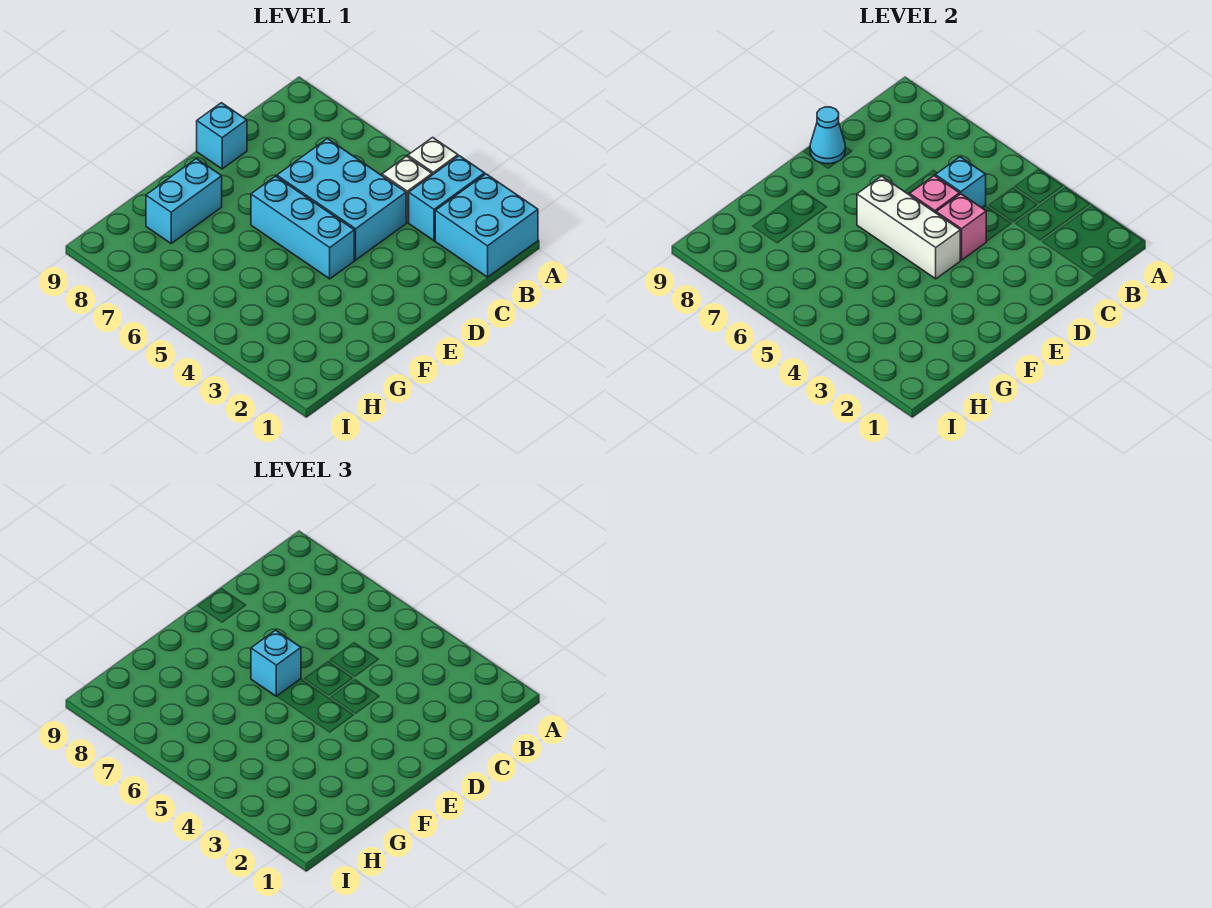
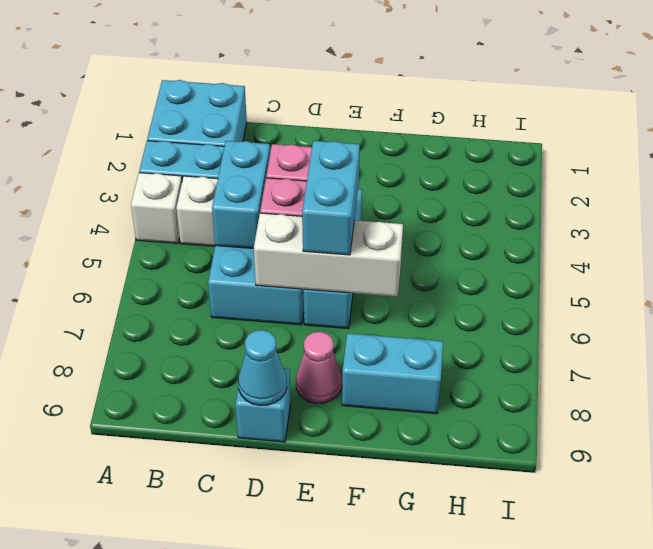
cyan brick C5 level 2 -> cyan brick C4:C5 level 2
white brick E4:E6 level 2 -> white brick D6:F6 level 2
cyan brick E6 level 3 -> cyan brick E5:E6 level 3
none -> pink cone E8 level 1

